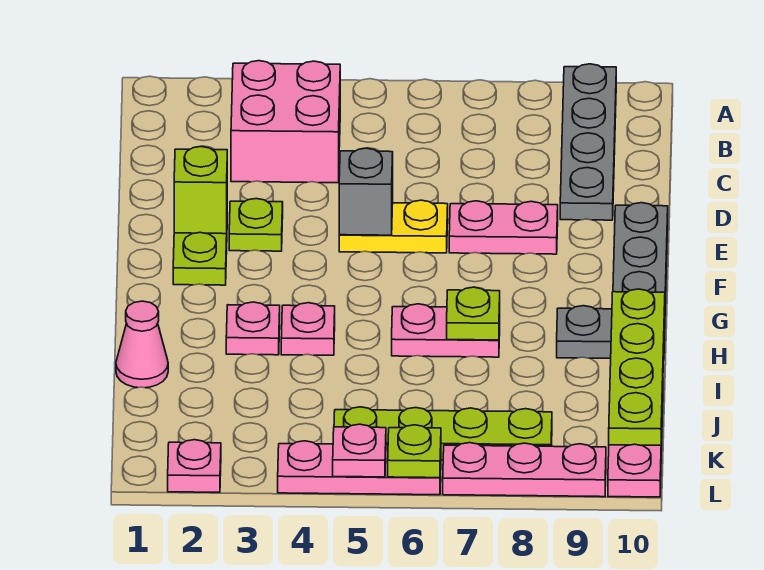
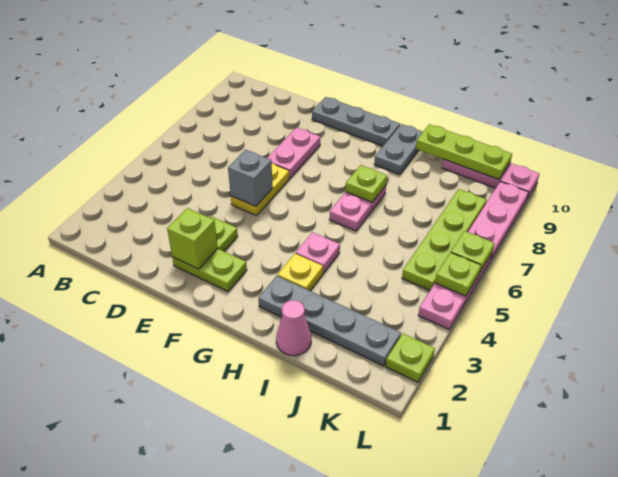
grey plate A9:D9 level 1 -> grey plate H2:K2 level 1
pink brick B3:C4 level 1 -> none
pink plate H3 level 1 -> yellow plate H3 level 1
lime plate H10:K10 level 2 -> lime plate I10:K10 level 2
pink plate L2 level 1 -> lime plate L2 level 1
pink plate L5 level 2 -> lime plate L5 level 2

